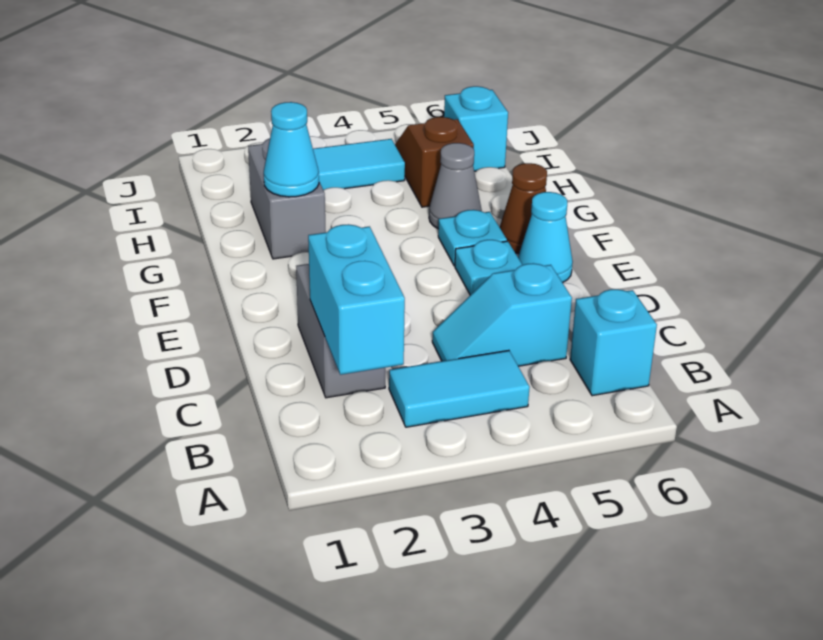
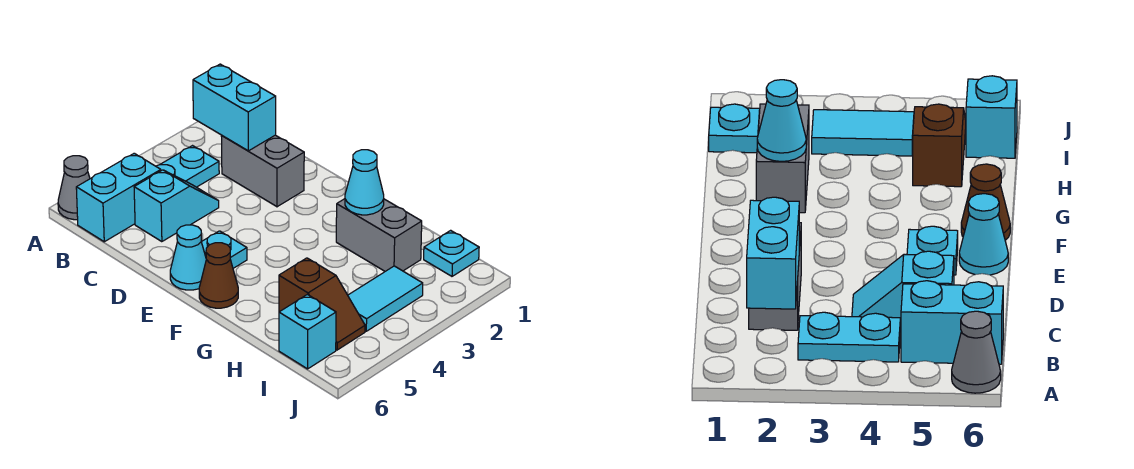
cyan tile B3:B4 level 1 -> cyan plate B3:B4 level 1
cyan brick B6 level 1 -> cyan brick B5:B6 level 1
cyan plate F5 level 1 -> cyan plate I1 level 1
grey cone G5 level 1 -> grey cone A6 level 1

